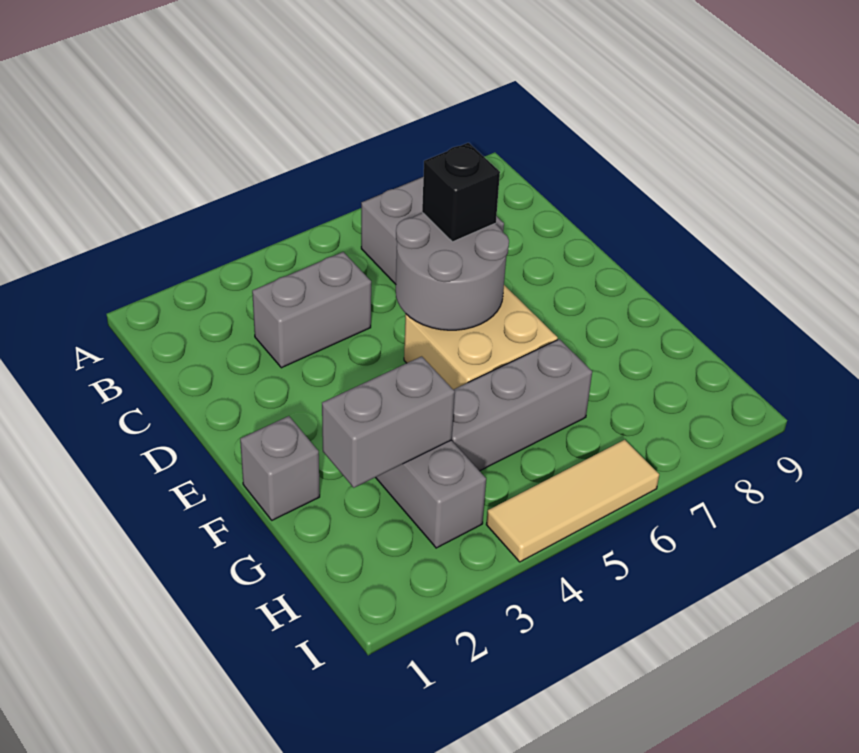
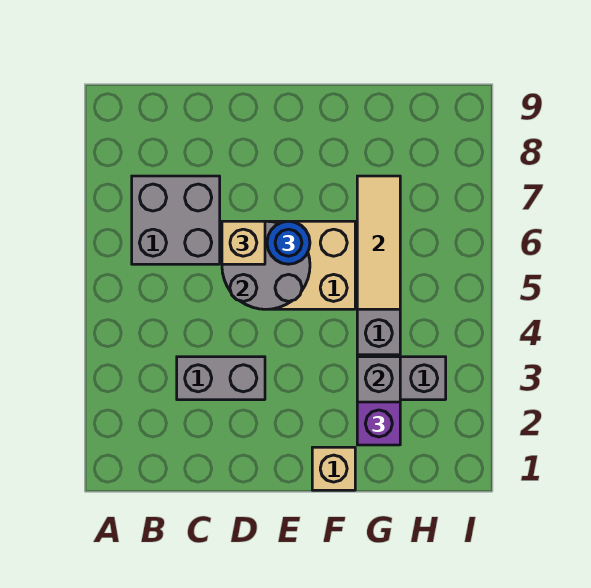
grey brick C3:C4 level 1 -> grey brick C3:D3 level 1
black brick D6 level 3 -> tan brick D6 level 3
none -> blue round brick E6 level 3
grey brick F1 level 1 -> tan brick F1 level 1
none -> purple brick G2 level 3
tan tile I4:I6 level 1 -> tan tile G5:G7 level 2

